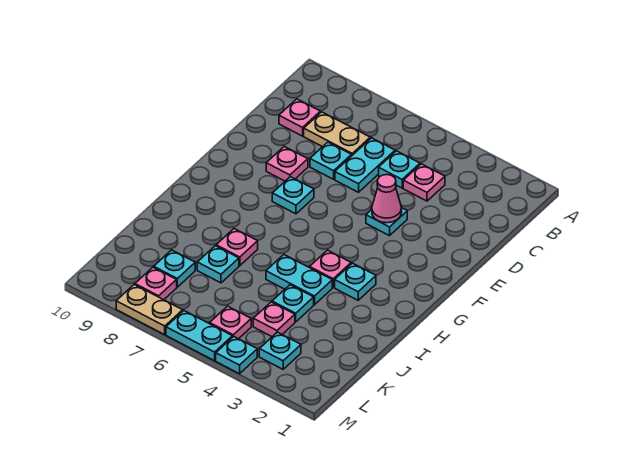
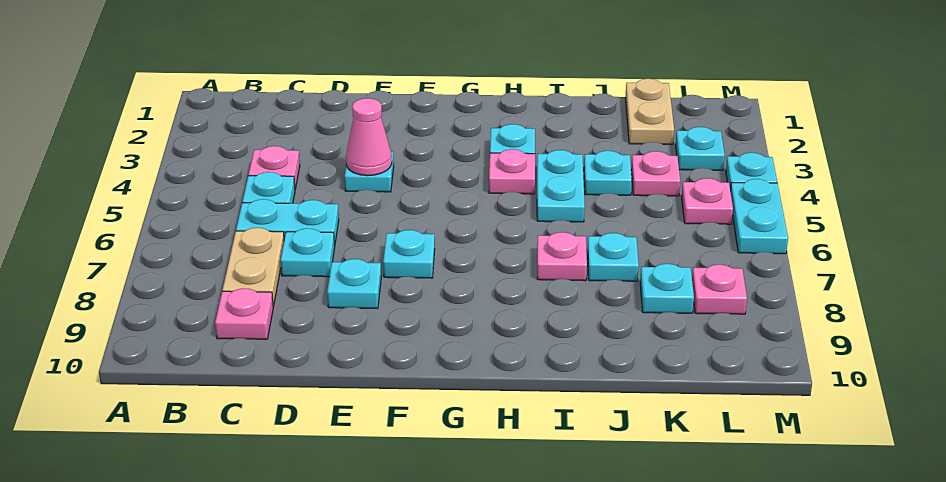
pink plate E8 level 1 -> cyan plate E8 level 1
tan plate M7:M8 level 1 -> tan plate K1:K2 level 1

